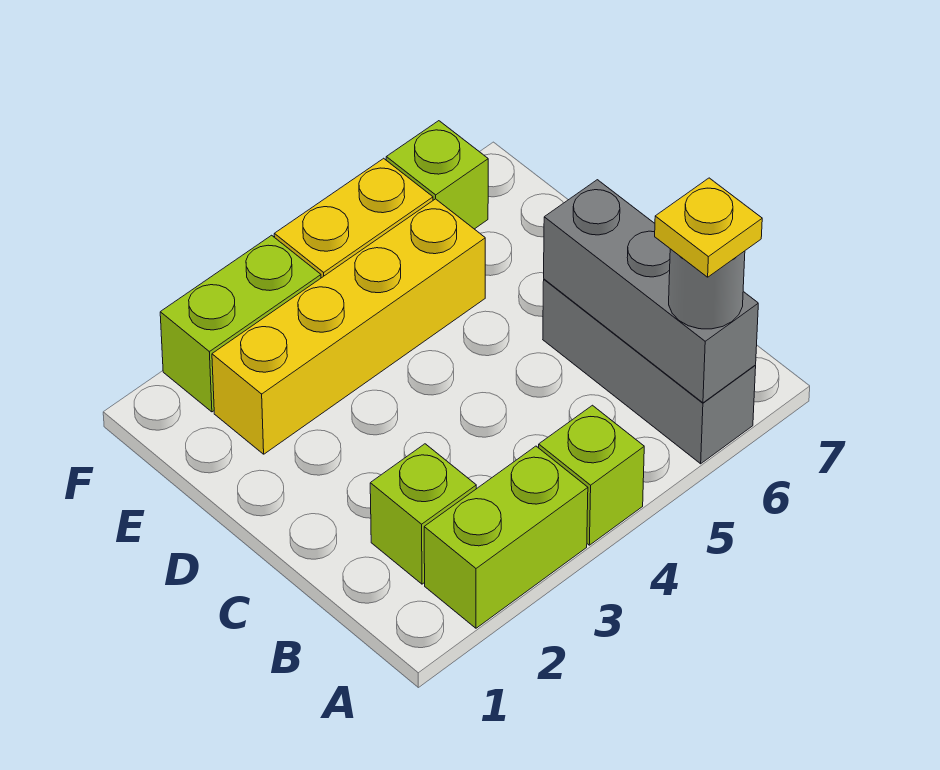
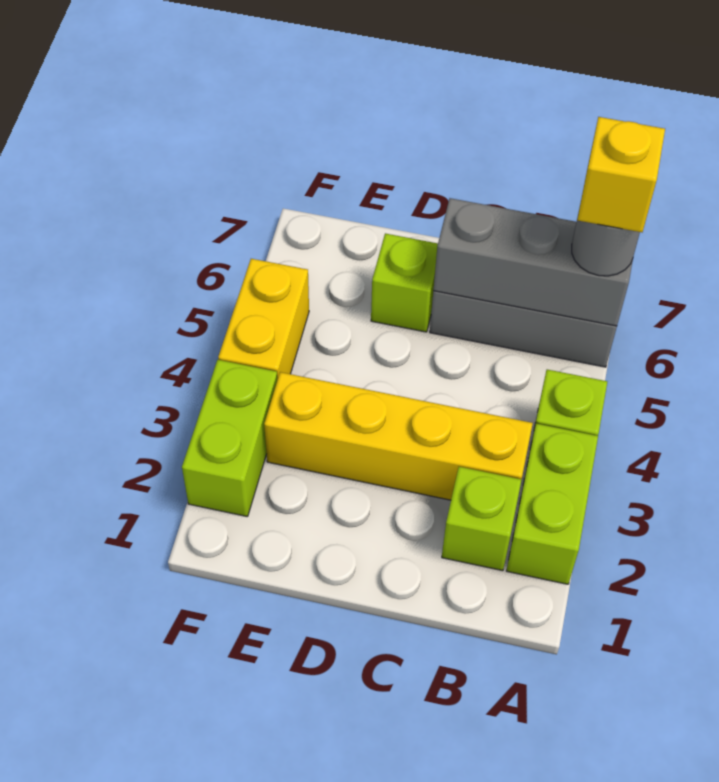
yellow plate A6 level 4 -> yellow brick A6 level 4
yellow brick E2:E5 level 1 -> yellow brick B3:E3 level 1
lime brick F6 level 1 -> lime brick D6 level 1

